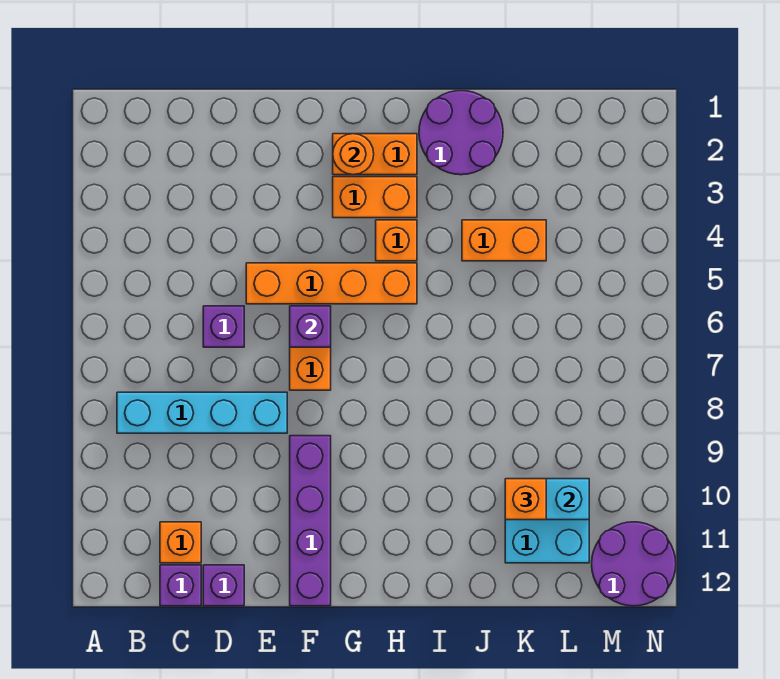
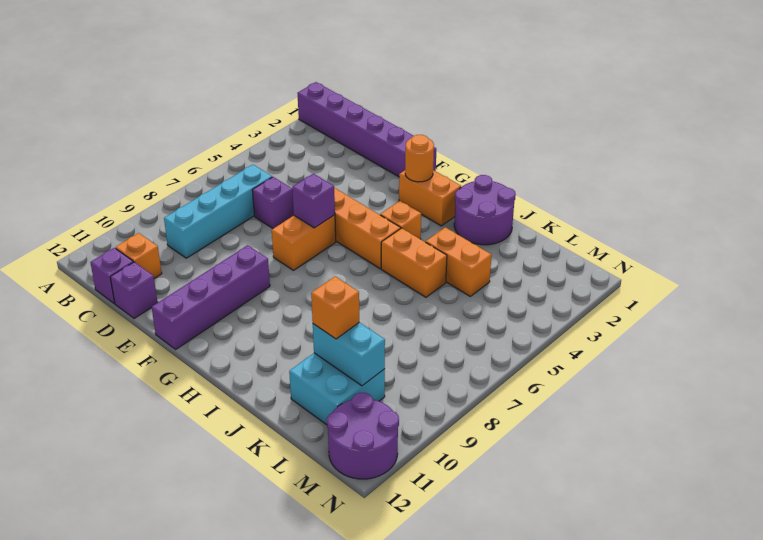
none -> purple brick A1:F1 level 1
cyan brick B8:E8 level 1 -> cyan brick C6:C9 level 1
orange brick G3:H3 level 1 -> orange brick I5:J5 level 1

